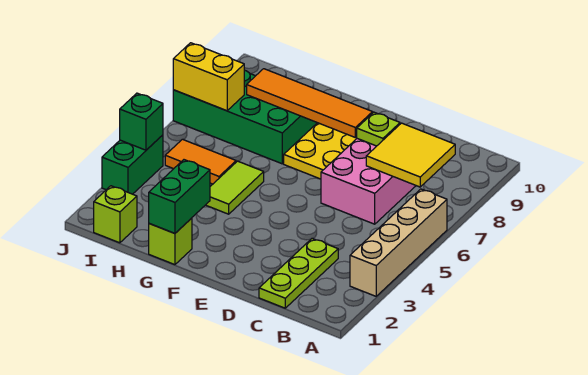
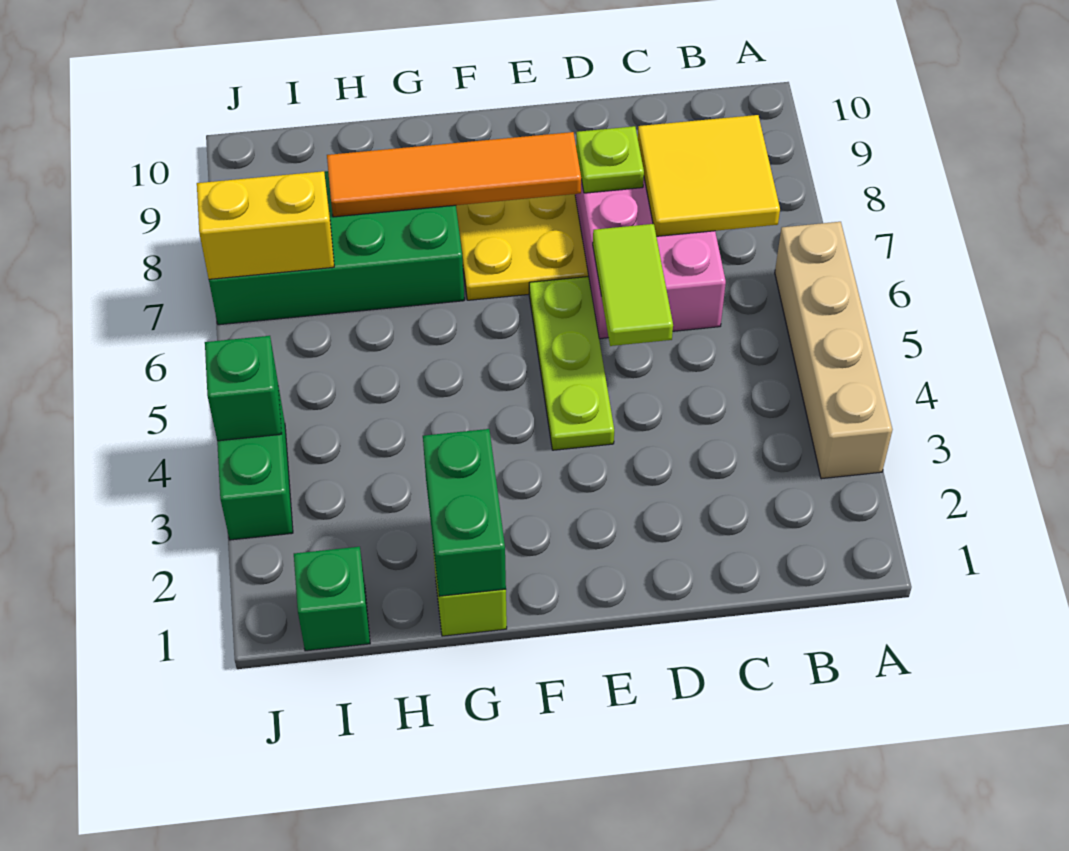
lime plate C1:C3 level 1 -> lime plate E4:E6 level 1
lime tile G4:G5 level 1 -> lime tile D5:D6 level 2
orange tile H5:I5 level 1 -> none
lime brick I1 level 1 -> green brick I1 level 1

